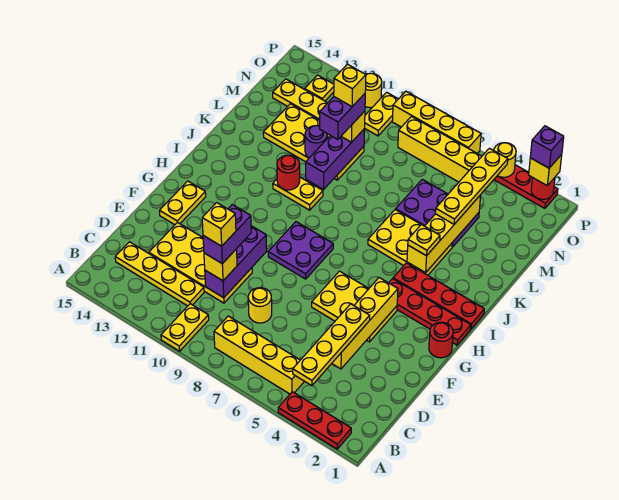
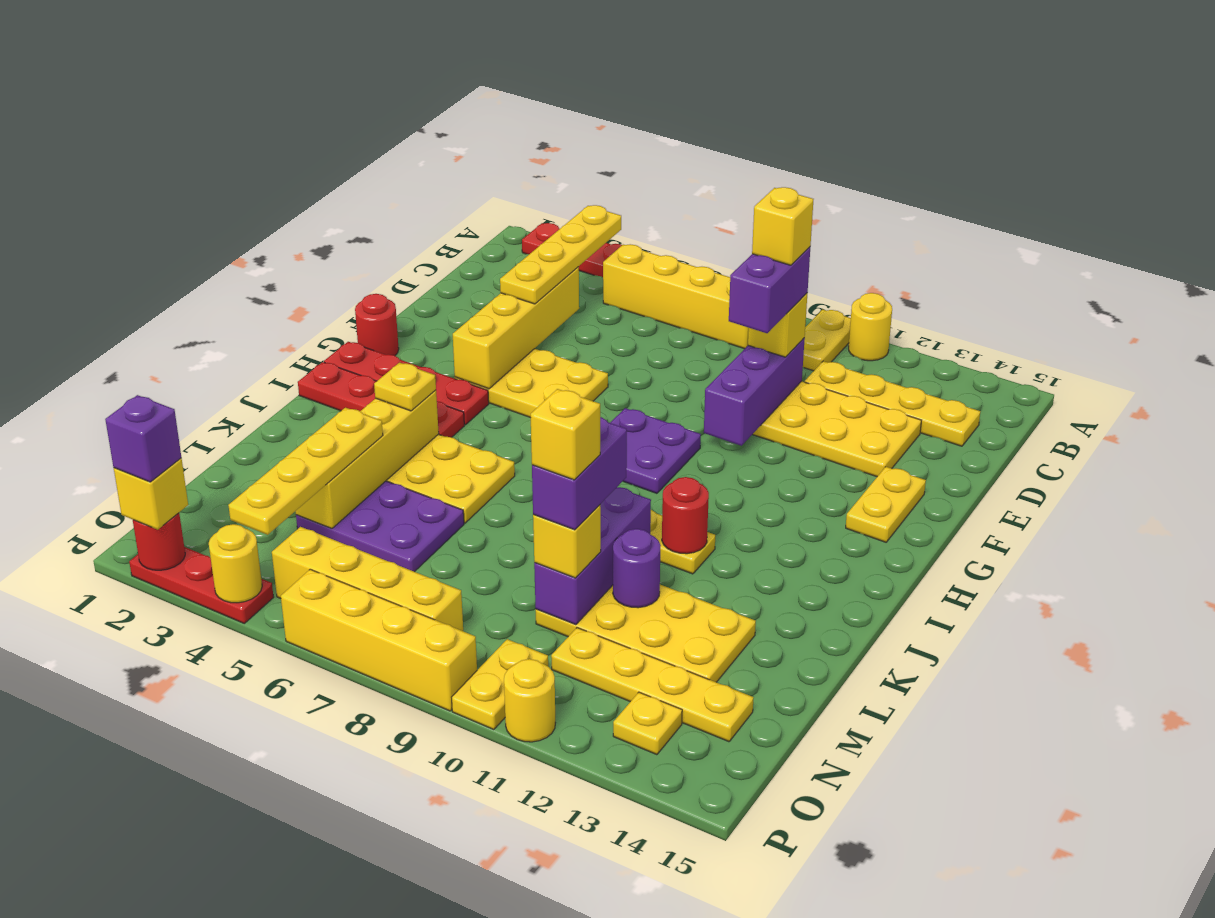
yellow round brick D8 level 1 -> yellow round brick A11 level 1

